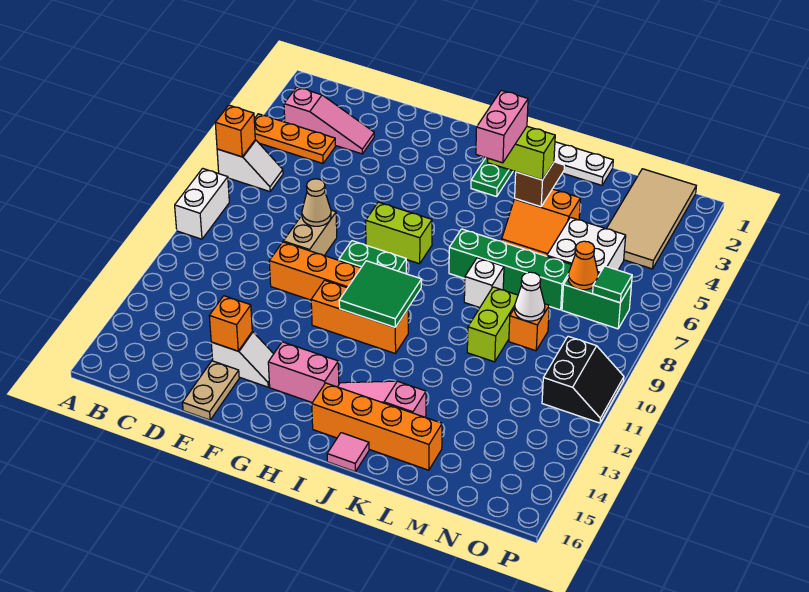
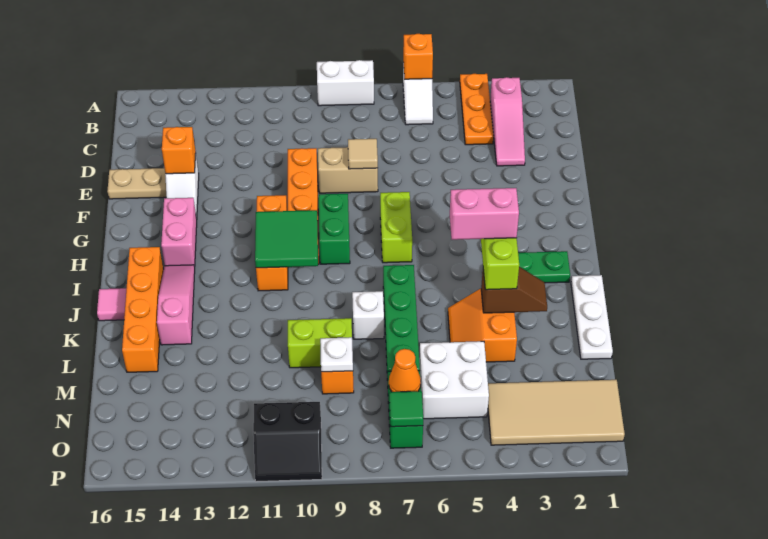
tan cone E8 level 2 -> tan tile E8 level 2
white cone M9 level 2 -> white plate M9 level 2

